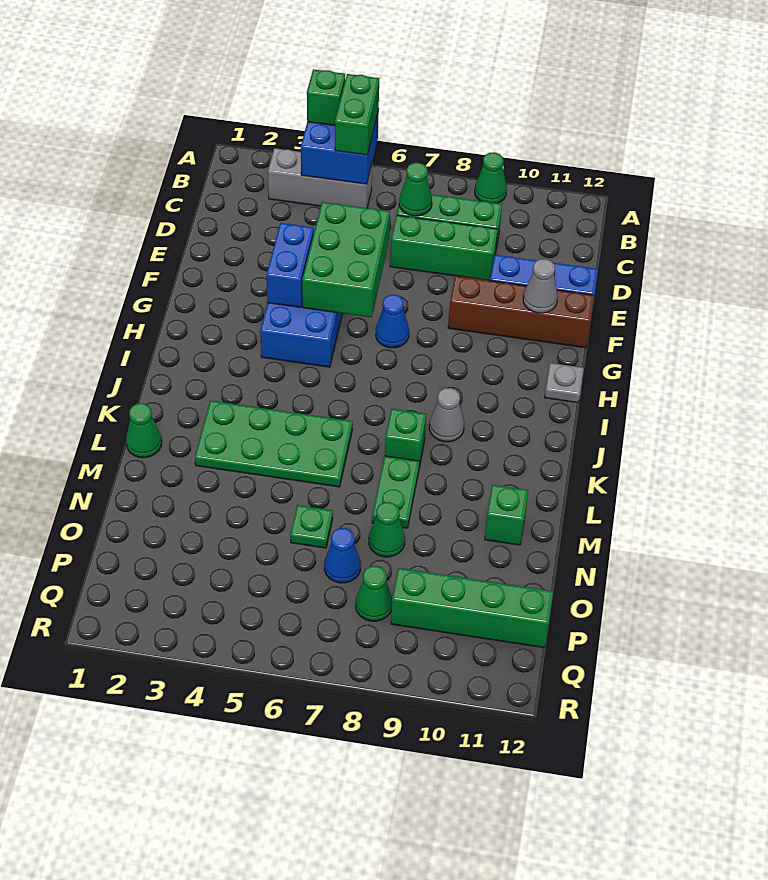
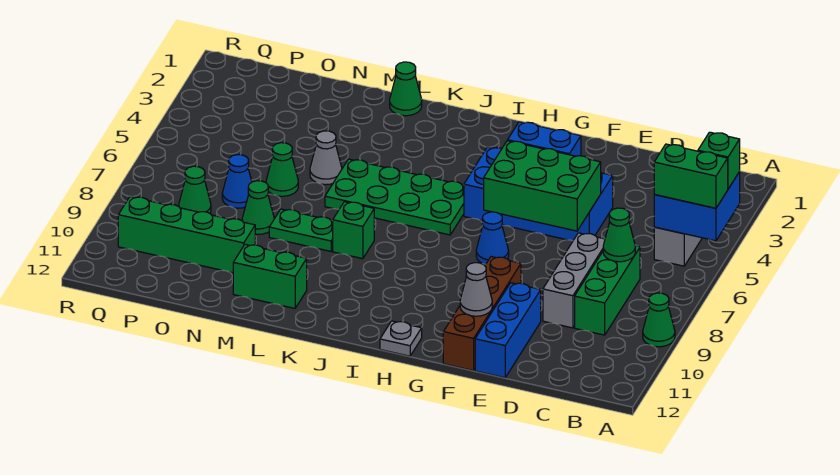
green brick D7:D9 level 1 -> grey brick D7:D9 level 1
grey cone J9 level 1 -> grey cone M5 level 1
green plate K3:L6 level 1 -> green plate I5:L6 level 1
green brick M11 level 1 -> green brick L11:M11 level 1
green plate N6 level 1 -> green cone N6 level 1
green brick P9:P12 level 1 -> green brick N10:Q10 level 1

